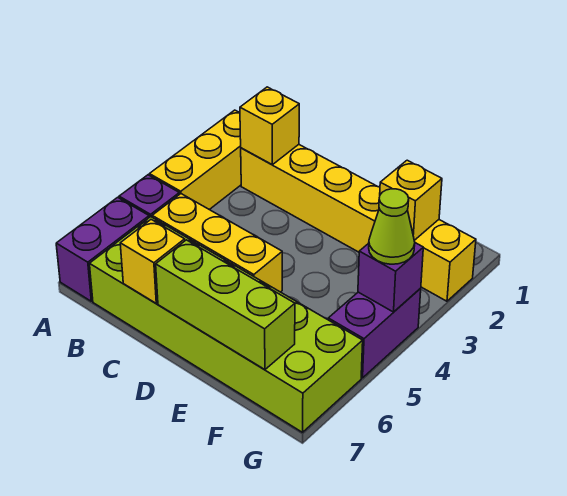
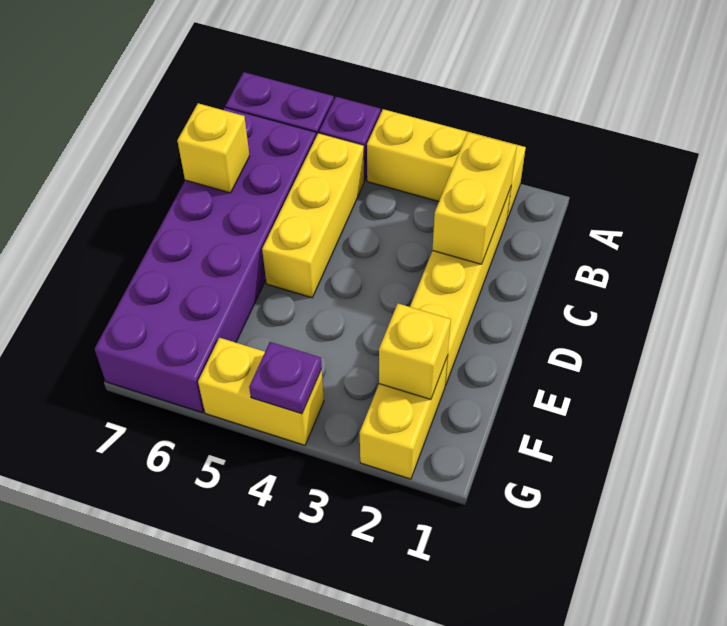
yellow brick B2 level 2 -> yellow brick B2:C2 level 2
lime brick B6:G7 level 1 -> purple brick B6:G7 level 1
lime brick D7:F7 level 2 -> none
purple brick G4:G5 level 1 -> yellow brick G4:G5 level 1
purple brick G4 level 2 -> purple plate G4 level 2
lime cone G4 level 3 -> none

